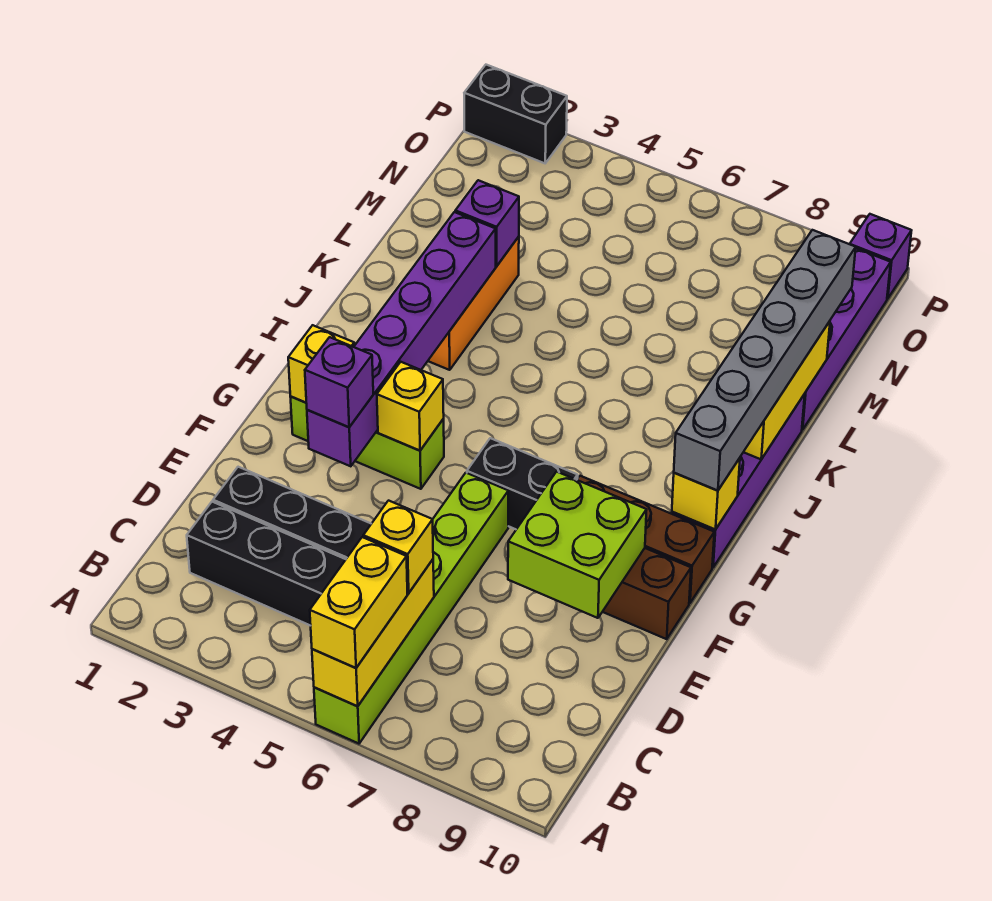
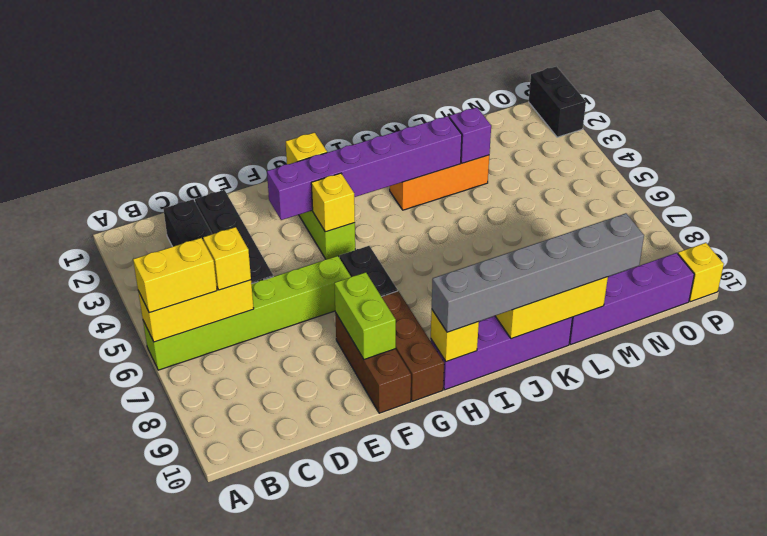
lime brick E8:F9 level 2 -> lime brick F8:F9 level 2
purple brick F3 level 3 -> none
purple brick P10 level 1 -> yellow brick P10 level 1

